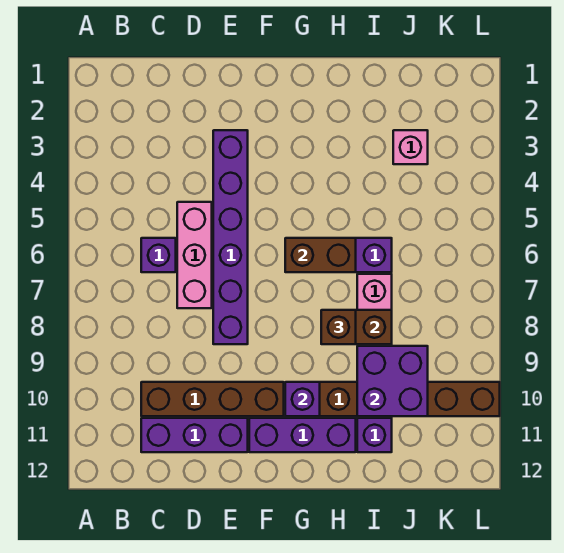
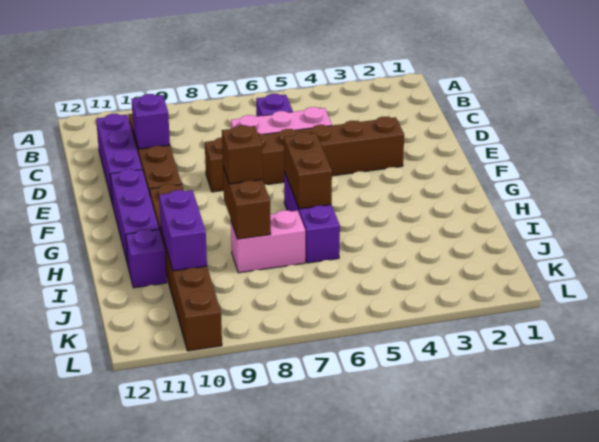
purple brick E3:E8 level 1 -> brown brick E3:E8 level 1
purple brick G10 level 2 -> purple brick D10 level 2
purple brick I9:J10 level 2 -> purple brick I10:J10 level 2
pink brick J3 level 1 -> none

